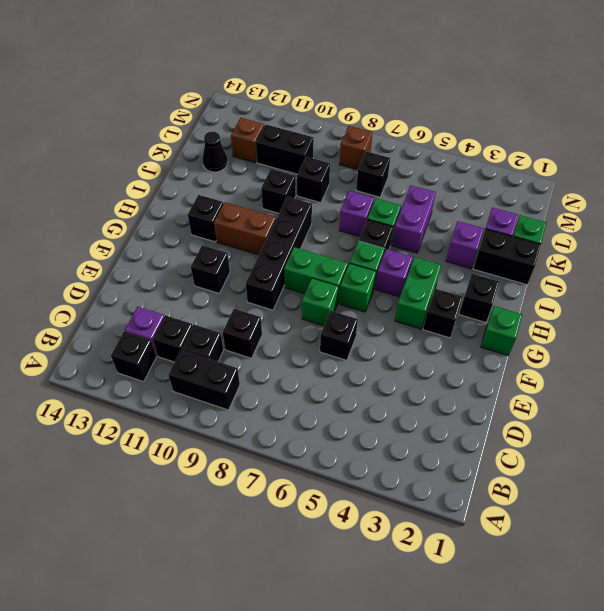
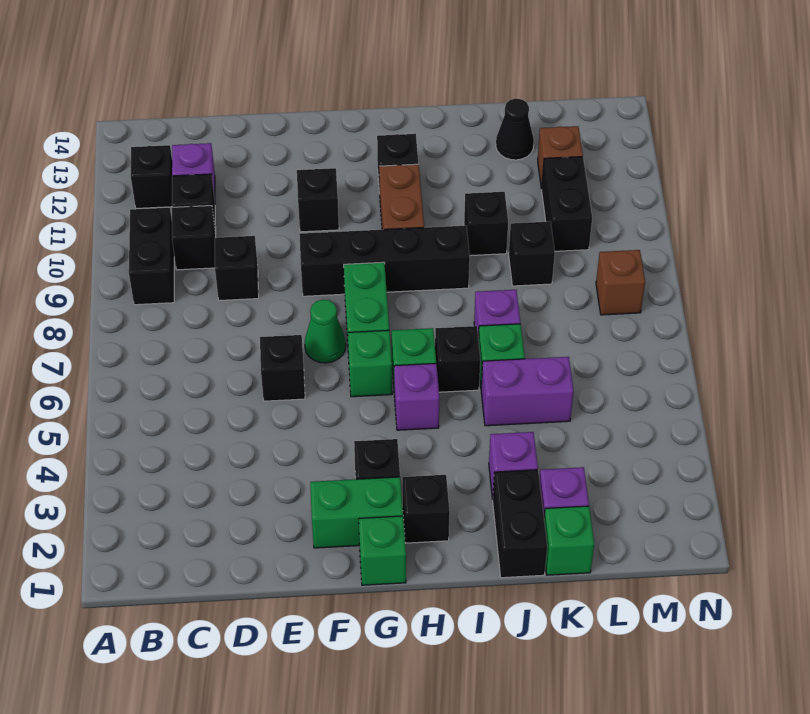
green brick F7 level 1 -> green cone F7 level 1
green brick G4:H4 level 1 -> green brick F2:G2 level 1
black brick L7 level 1 -> none

